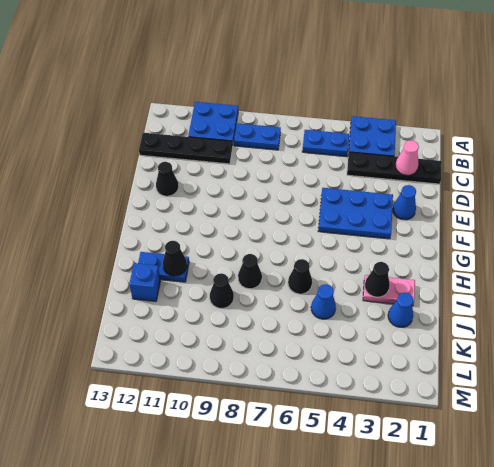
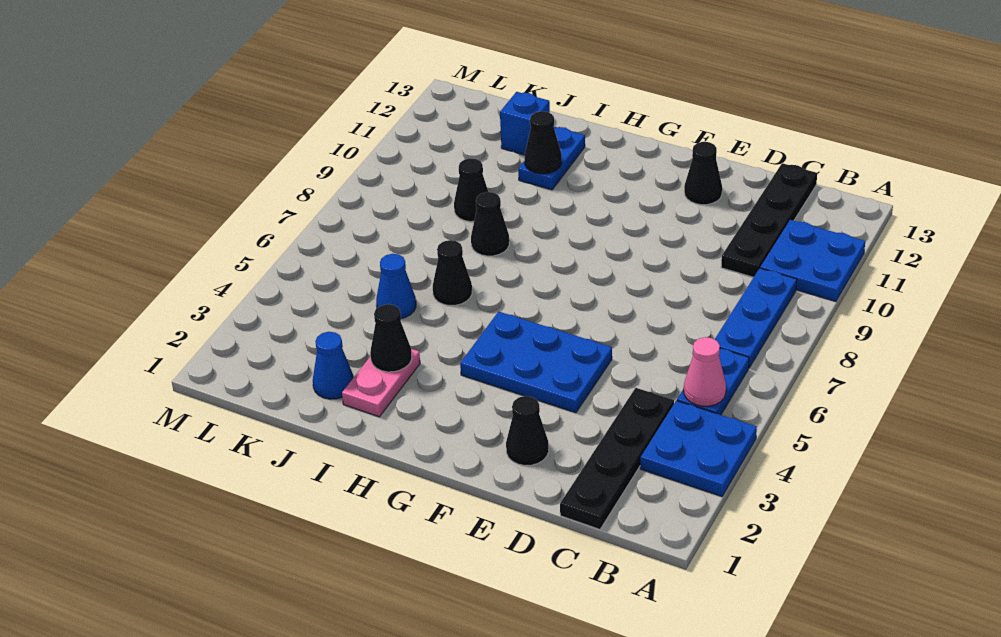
blue plate B8:B9 level 1 -> blue plate B7:B9 level 1
pink cone C2 level 2 -> pink cone B5 level 2
blue cone E2 level 1 -> black cone E2 level 1
blue plate E3:F5 level 1 -> blue plate E4:G5 level 1

